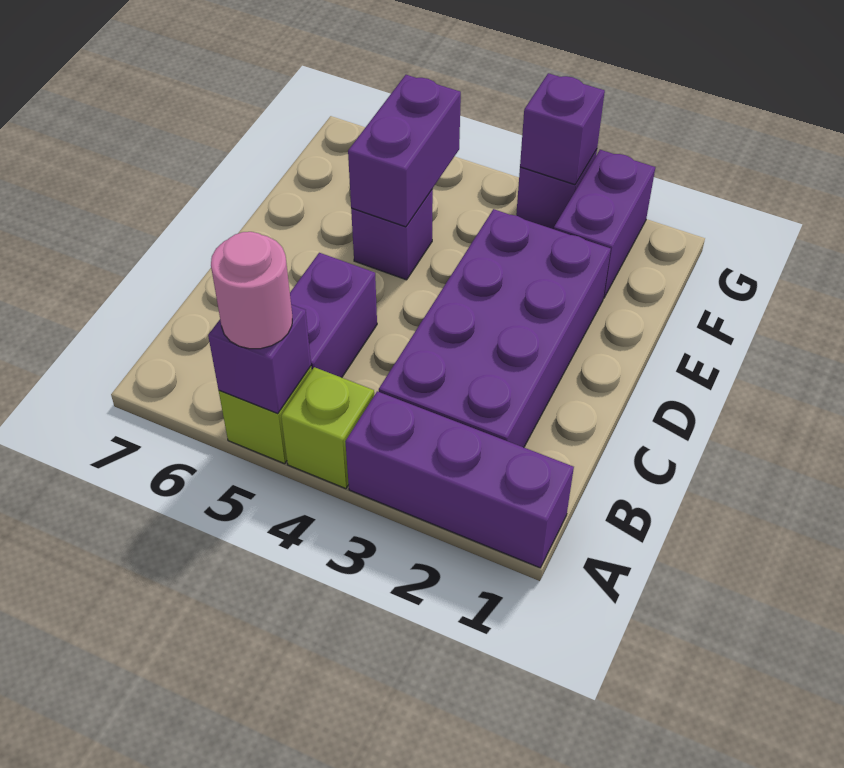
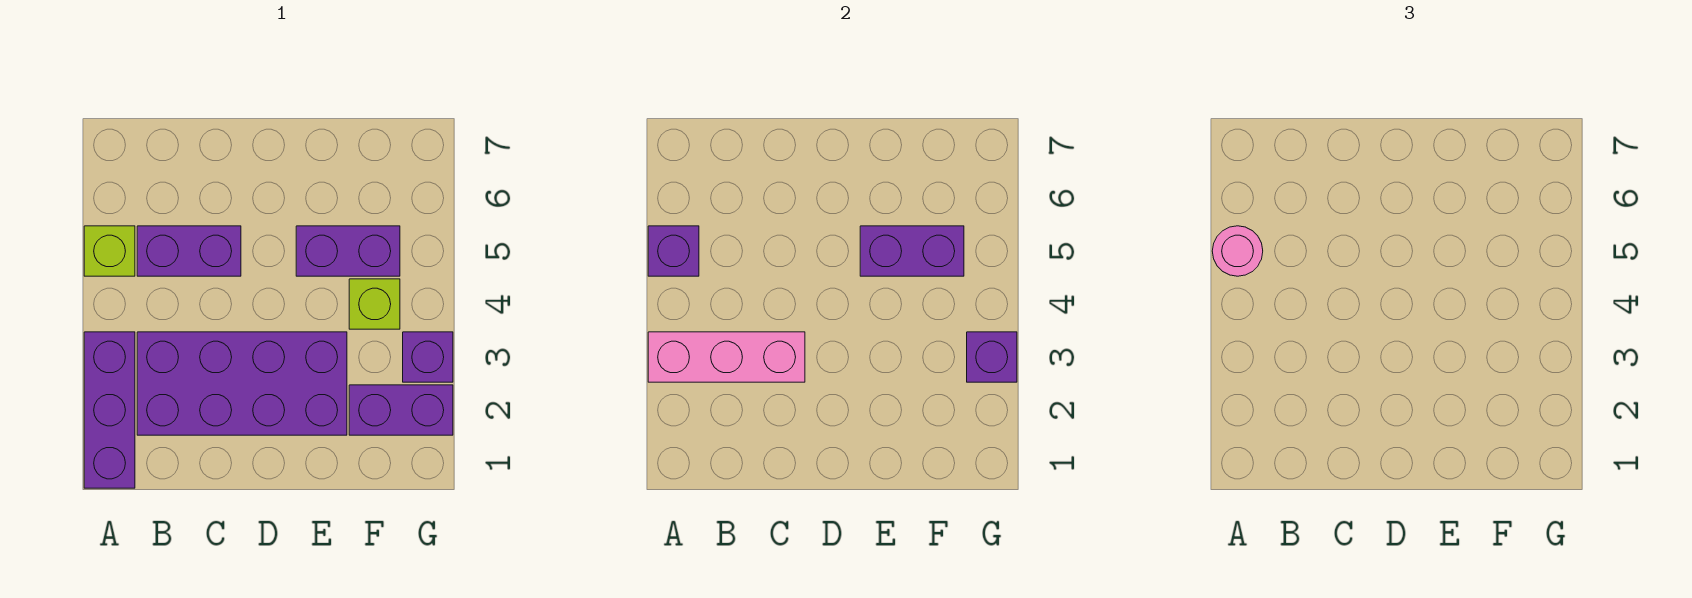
none -> pink brick A3:C3 level 2
lime brick A4 level 1 -> lime brick F4 level 1
purple brick E5 level 1 -> purple brick E5:F5 level 1

